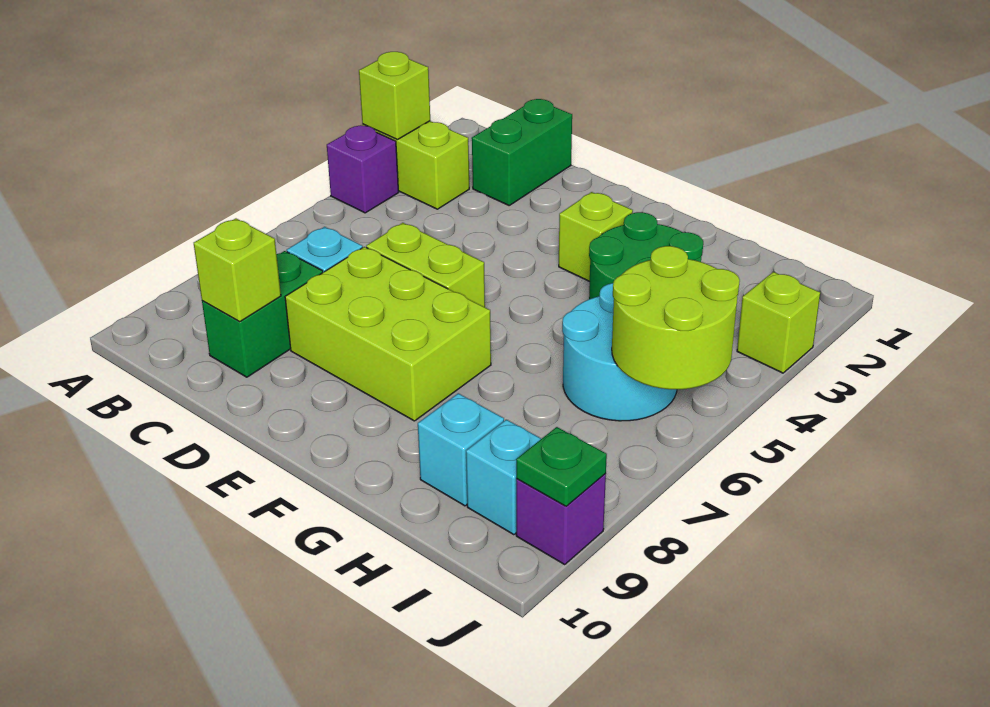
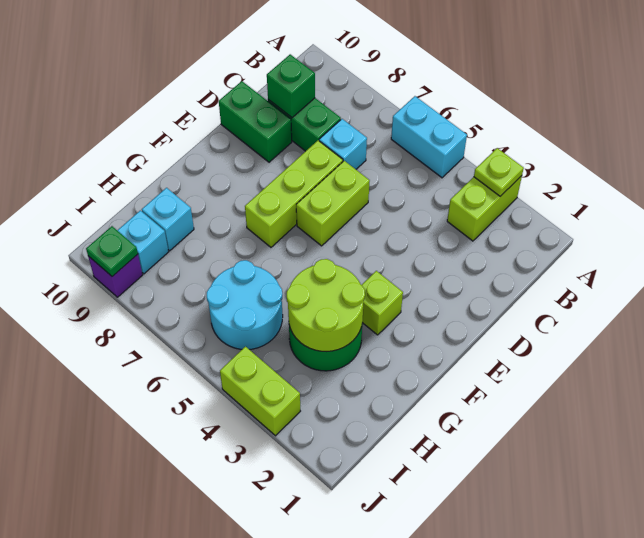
lime brick A3 level 2 -> lime plate A3 level 2
purple brick A4 level 1 -> none
none -> cyan brick A5:A6 level 1
green brick C1:C2 level 1 -> green brick D9:D10 level 1
lime brick C9 level 2 -> green brick C9 level 2
lime brick D7:F8 level 1 -> lime brick D7:F7 level 1
lime round brick I5:J6 level 2 -> lime round brick G3:H4 level 2
lime brick J3 level 1 -> lime brick J3:J4 level 1

